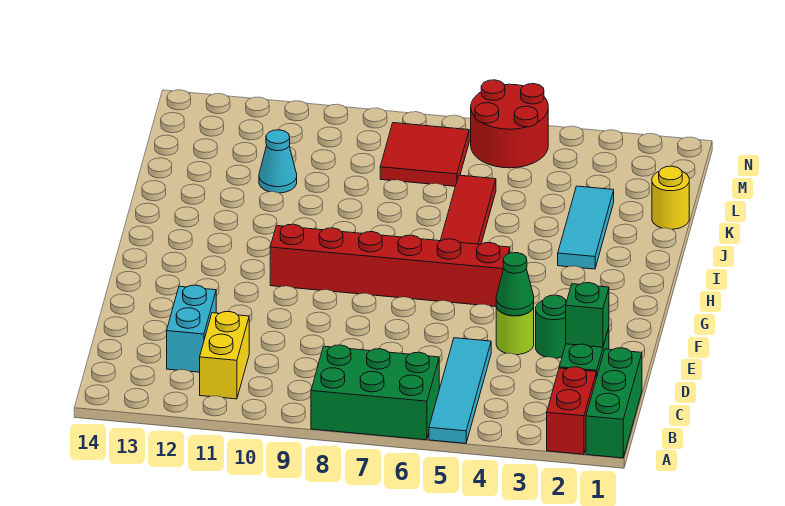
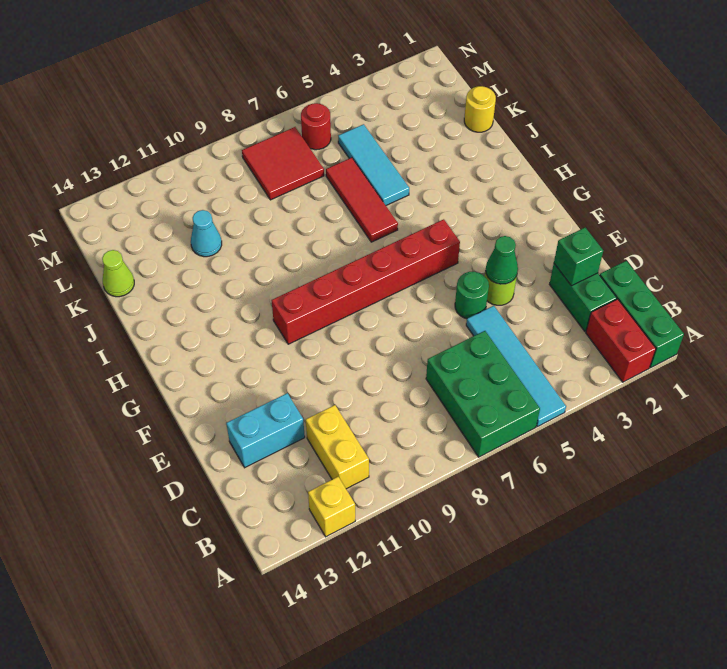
green brick A6:B8 level 1 -> green brick A6:C7 level 1
none -> yellow brick A12 level 1
cyan brick C12:D12 level 1 -> cyan brick D12:D13 level 1
green round brick E3 level 1 -> green round brick E5 level 1
cyan tile I3:K3 level 1 -> cyan tile J5:L5 level 1
none -> lime cone K14 level 1
red round brick M5:N6 level 1 -> red round brick M6 level 1

